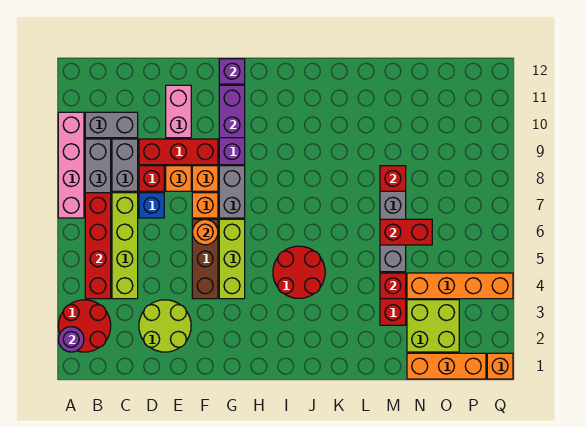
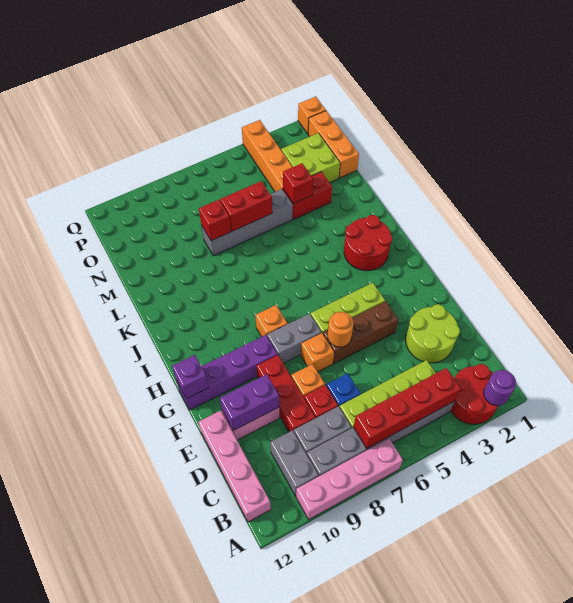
none -> pink brick B12:E12 level 1
orange brick F8 level 1 -> orange brick H8 level 1
purple brick G10:G11 level 2 -> purple brick E10:E11 level 2
red round brick I4:J5 level 1 -> red round brick I2:J3 level 1
red brick M6:N6 level 2 -> red brick M6:M7 level 2

